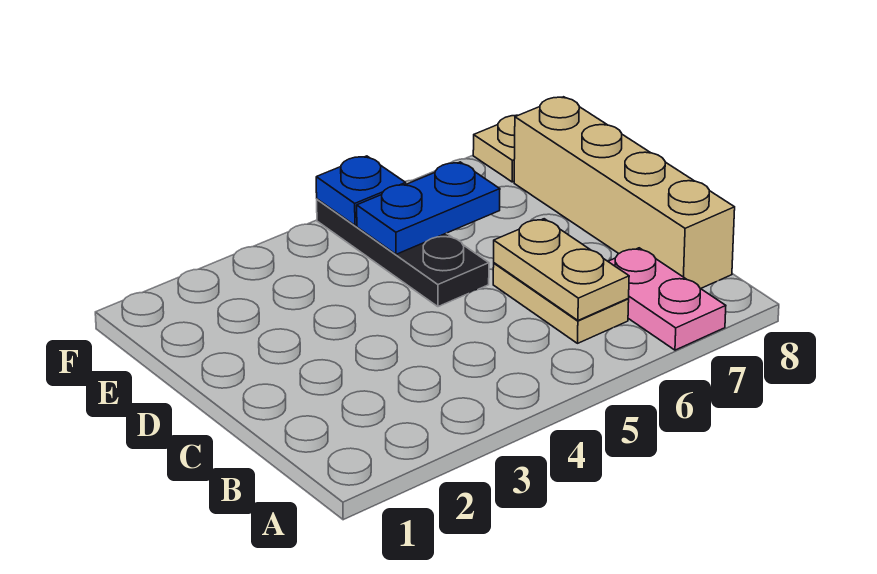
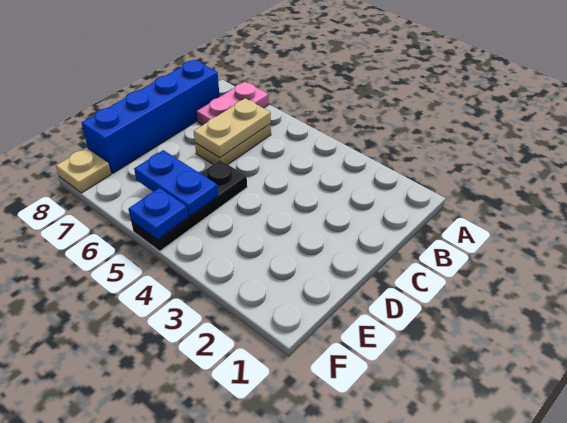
tan brick B8:E8 level 1 -> blue brick B8:E8 level 1

